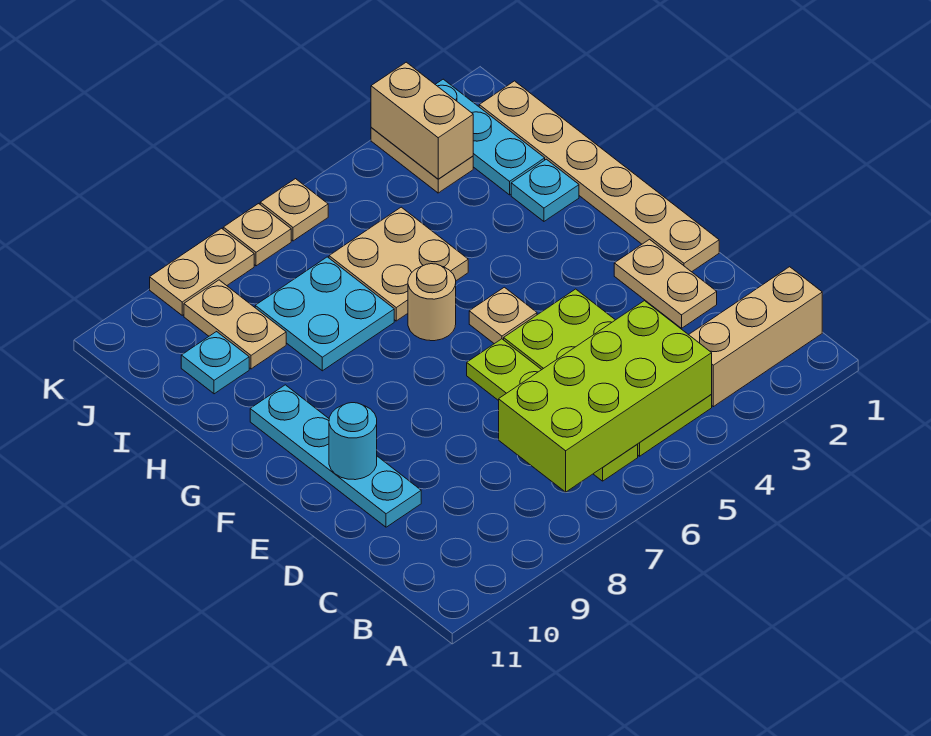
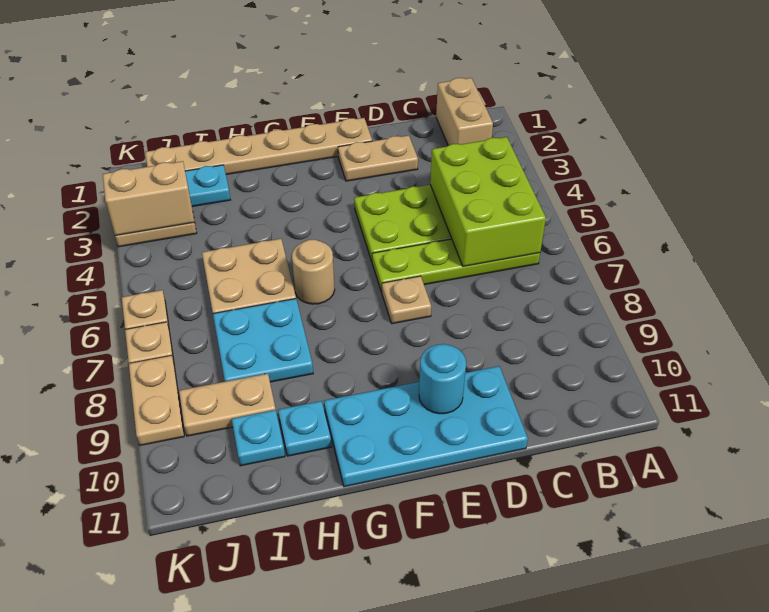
tan brick B1:B3 level 1 -> tan brick B1:B2 level 1
lime brick B4:C7 level 2 -> lime brick B4:C6 level 2
cyan plate D10:G10 level 1 -> cyan plate D10:G11 level 1
tan plate F5 level 1 -> tan plate E7 level 1
cyan plate H2 level 1 -> cyan plate H10 level 1

